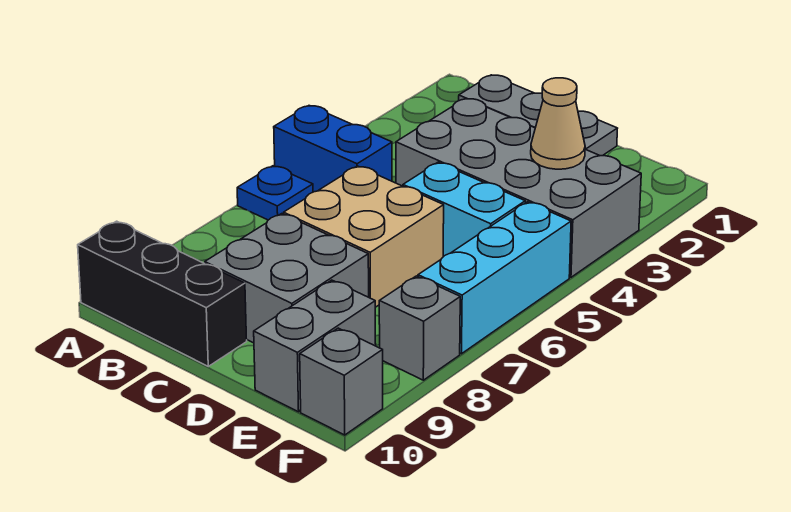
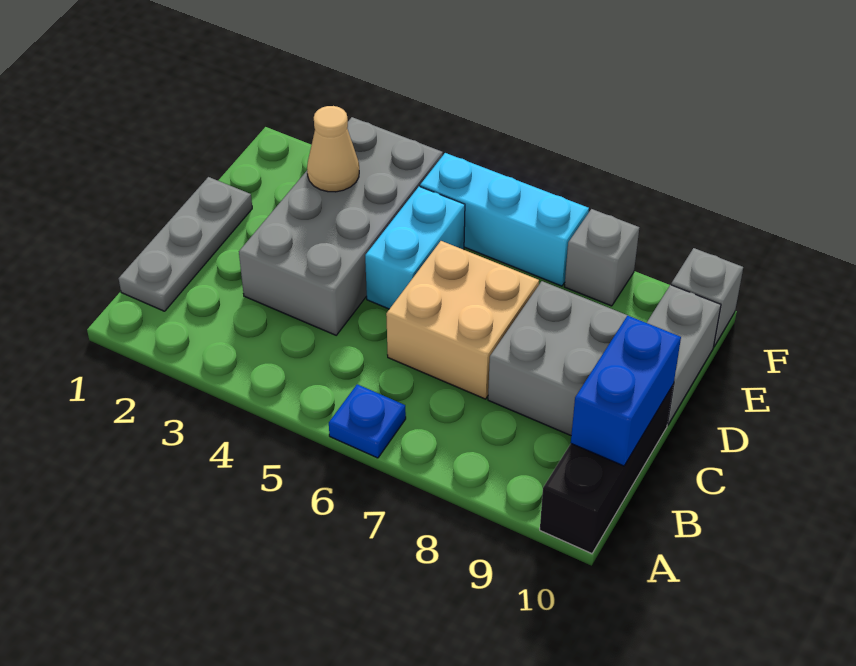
blue brick A5:B5 level 1 -> blue brick B10:C10 level 2
grey brick E9:E10 level 1 -> grey brick D10:E10 level 1

